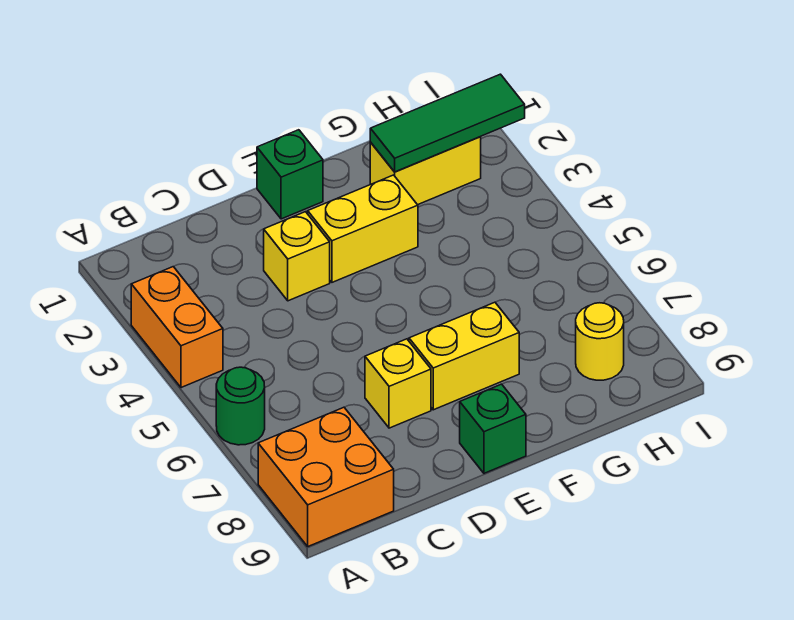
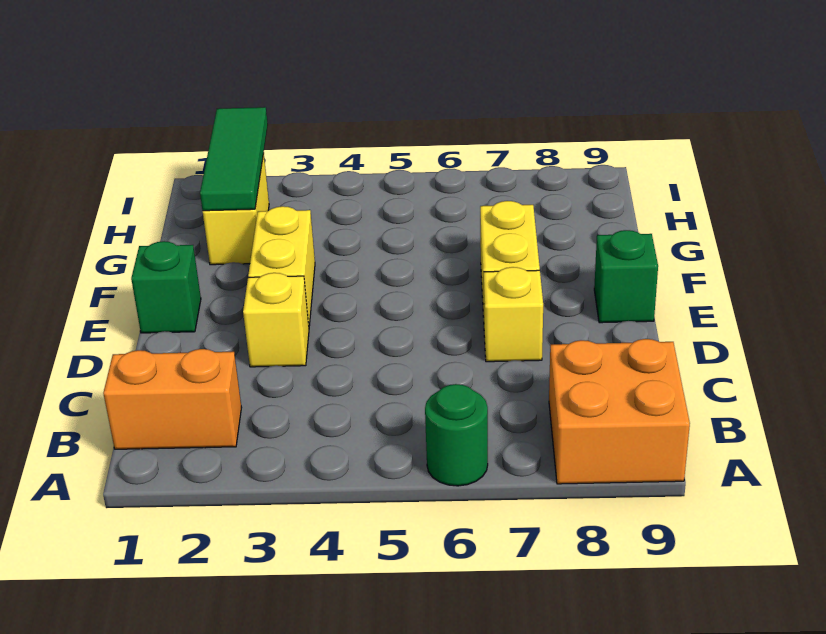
orange brick A3:A4 level 1 -> orange brick B1:B2 level 1
yellow round brick H8 level 1 -> none

